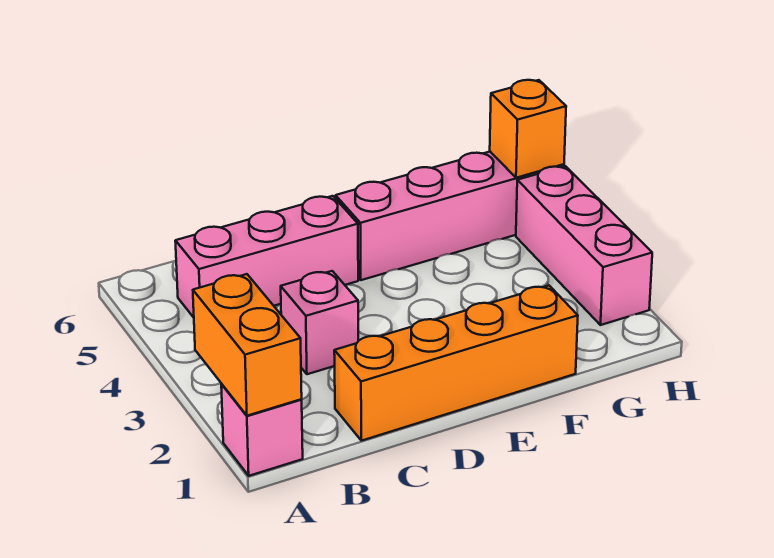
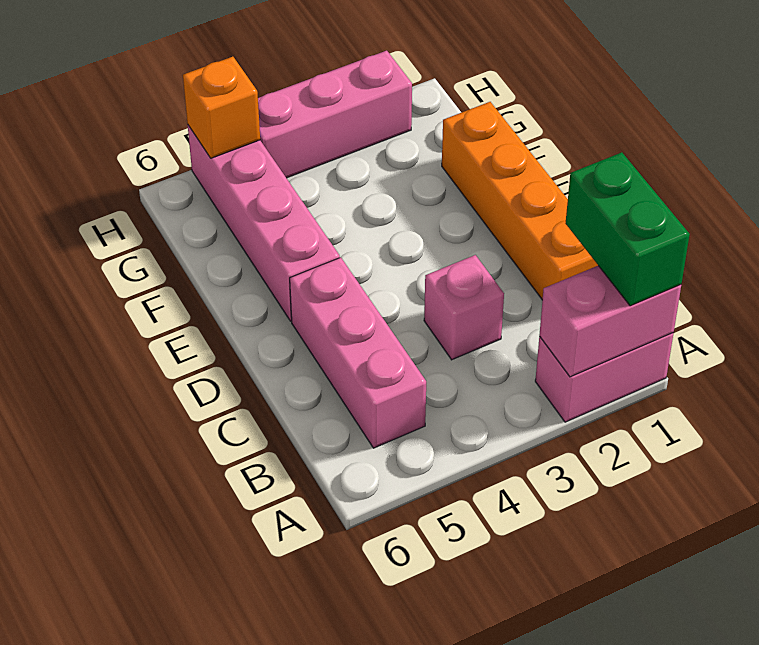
pink brick A1 level 1 -> pink brick A1:A2 level 1
orange brick A1:A2 level 2 -> pink brick A1:A2 level 2
none -> green brick A1:B1 level 3

